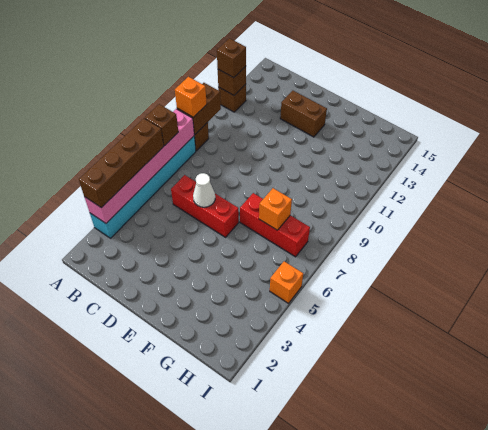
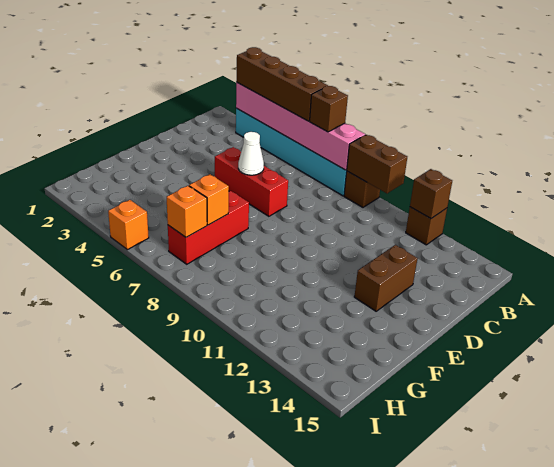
orange brick A9 level 3 -> orange brick H7 level 2
brown brick A12 level 3 -> none
red brick C6:E6 level 1 -> red brick D5:D7 level 1

